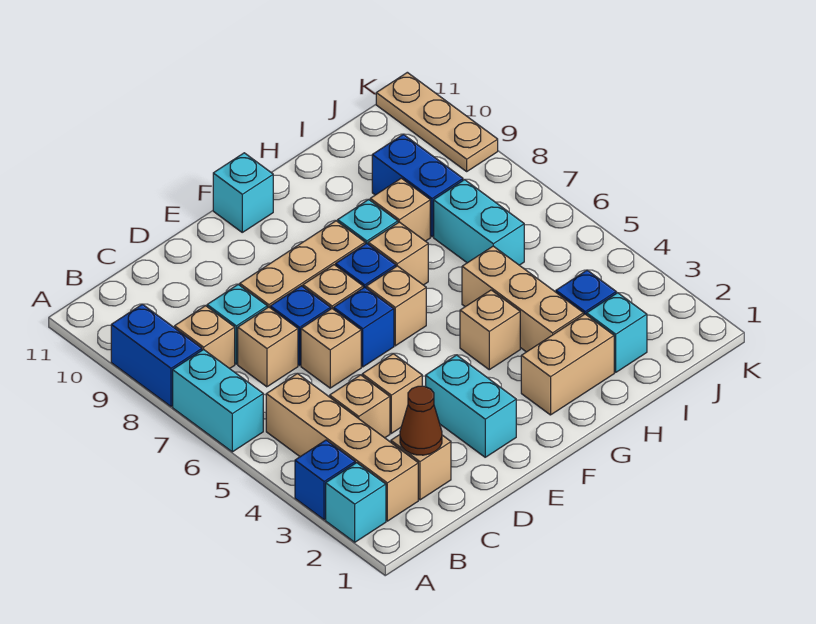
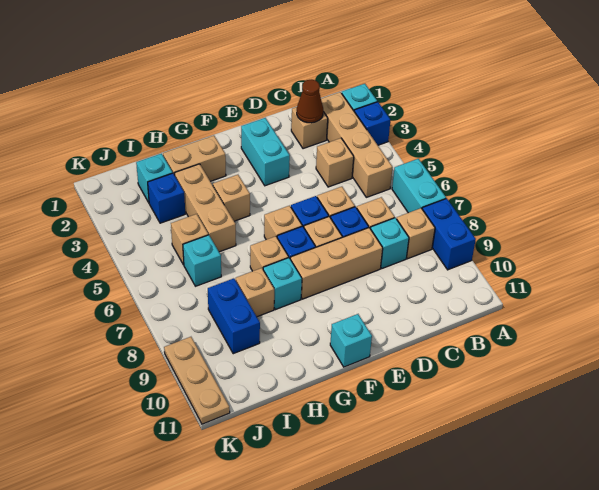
tan brick D4 level 1 -> tan brick I5 level 1
cyan brick I6:I7 level 1 -> cyan brick I6 level 1

